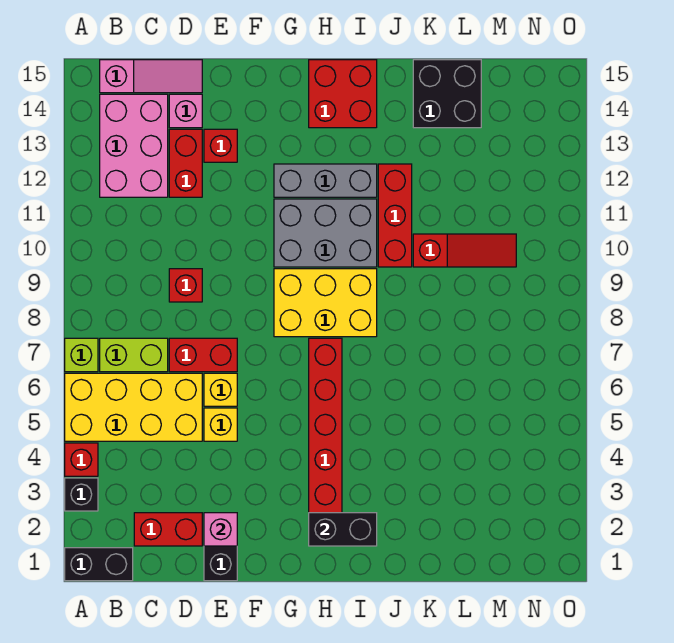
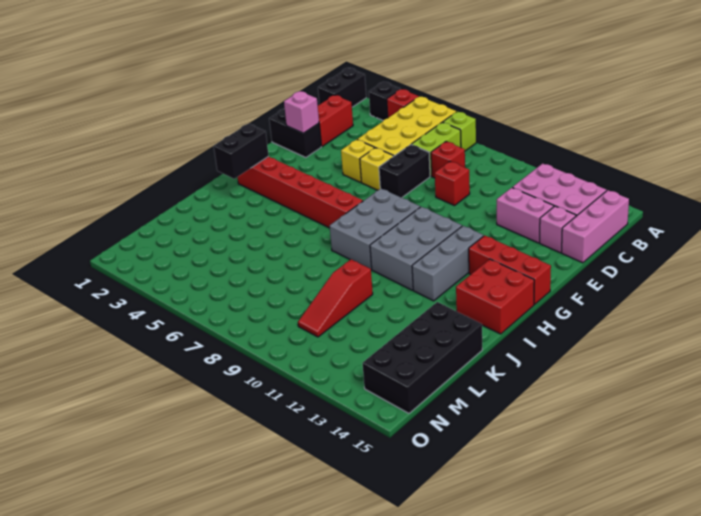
pink slope B15:D15 level 1 top B -> pink brick B15:D15 level 1
red brick D7:E7 level 1 -> black brick D7:E7 level 1
red brick D12:D13 level 1 -> pink brick D12:D13 level 1
red brick E13 level 1 -> red brick C8 level 1
yellow brick G8:I9 level 1 -> grey brick G8:I9 level 1
red brick J10:J12 level 1 -> red brick G13:G15 level 1
black brick K14:L15 level 1 -> black brick K14:N15 level 1

